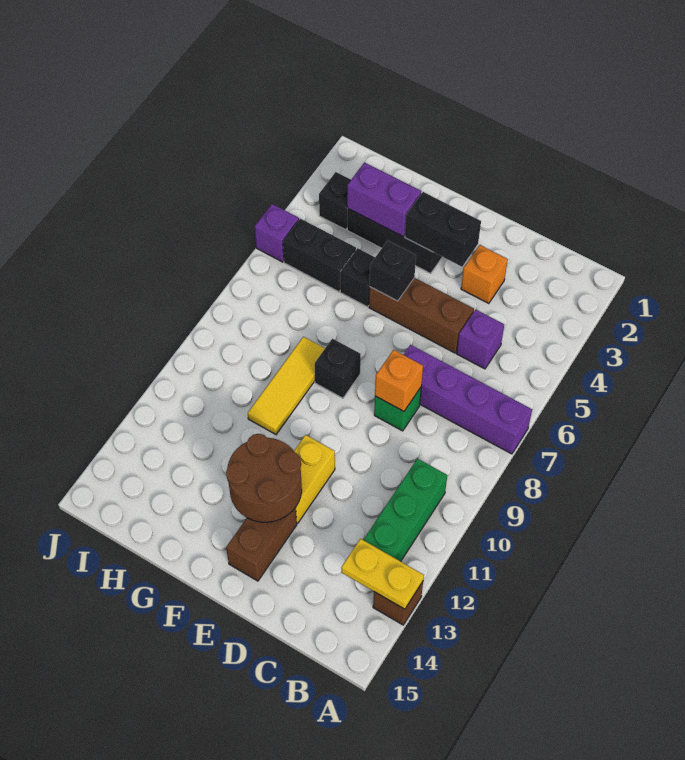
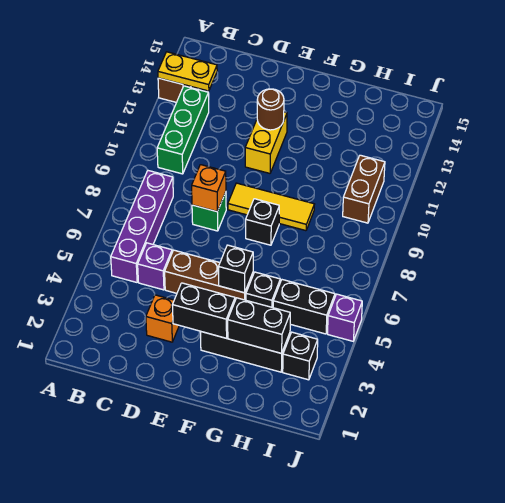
purple brick A7:D7 level 1 -> purple brick B5:B8 level 1
brown round brick E12:F13 level 2 -> brown round brick E12 level 2
brown brick E13:E14 level 1 -> brown brick I10:I11 level 1
purple brick G3:H3 level 2 -> black brick G3:H3 level 2
yellow tile G8:G10 level 1 -> yellow tile E9:G9 level 1

